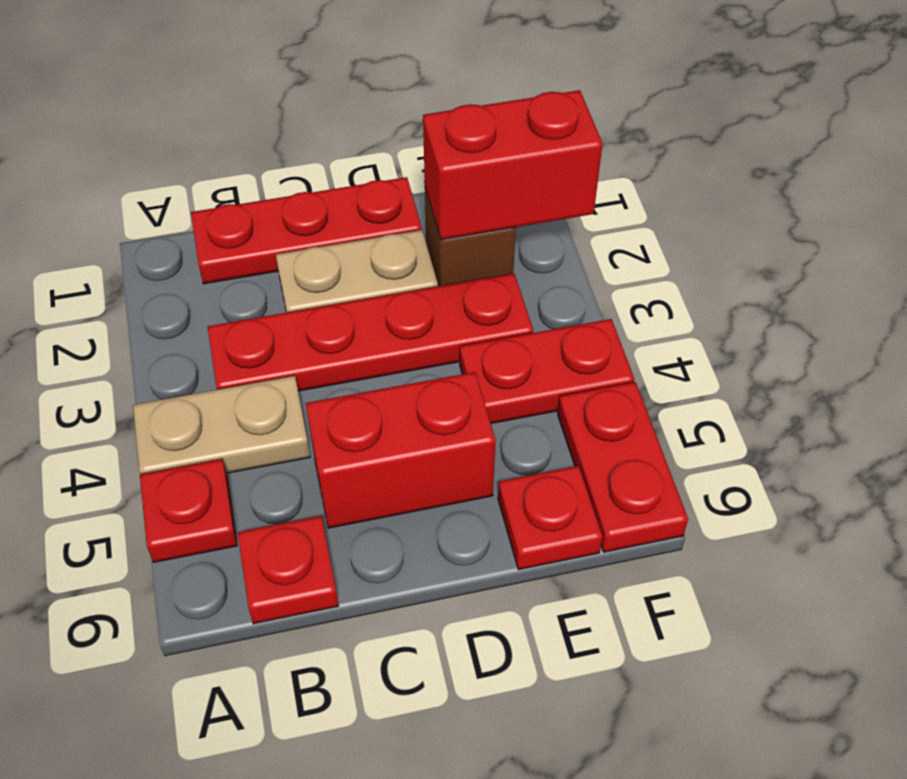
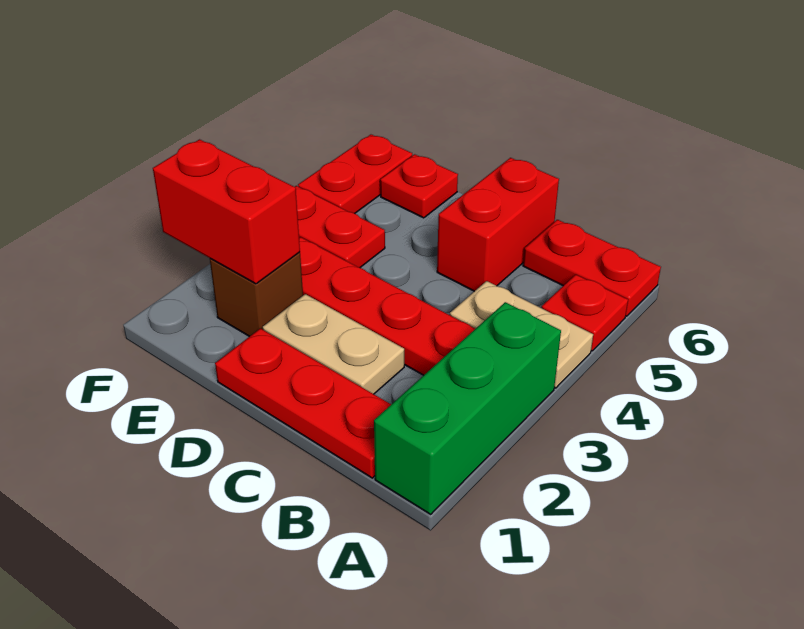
none -> green brick A1:A3 level 1
red plate B6 level 1 -> red plate A6:B6 level 1
red brick C5:D5 level 1 -> red brick C5:C6 level 1

